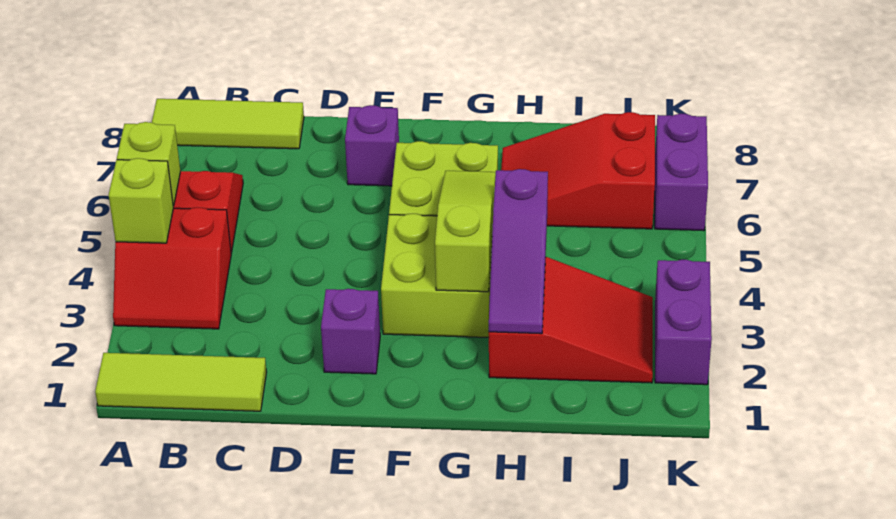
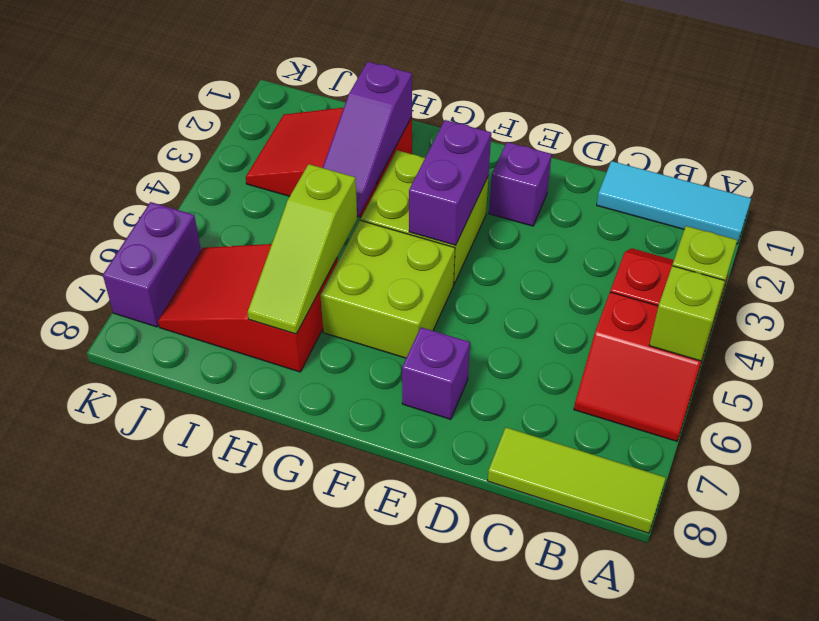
lime tile A1:C1 level 1 -> cyan tile A1:C1 level 1
lime slope G3:G5 level 2 top 3 -> lime slope H5:H7 level 2 top 5
purple slope H2:H4 level 2 top 4 -> purple slope H2:H4 level 2 top 2
red slope H6:J7 level 1 top J -> red slope H6:J7 level 1 top H
purple brick K2:K3 level 1 -> purple brick F3:F4 level 2

